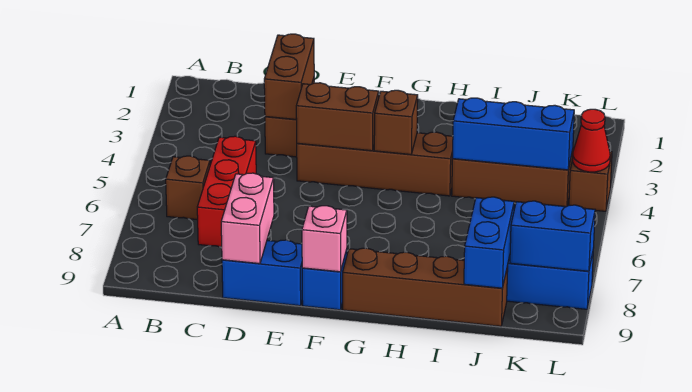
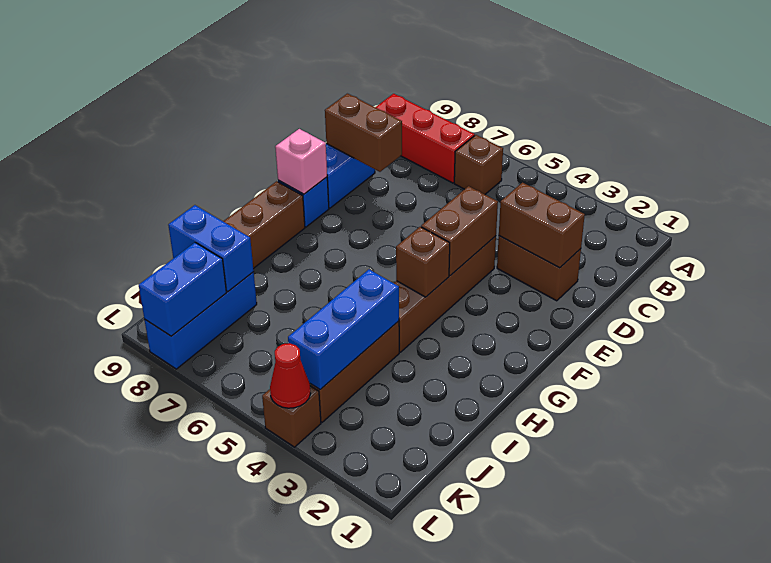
red brick C5:C7 level 1 -> red brick B7:B9 level 1
pink brick D8:D9 level 2 -> brown brick D8:D9 level 2

